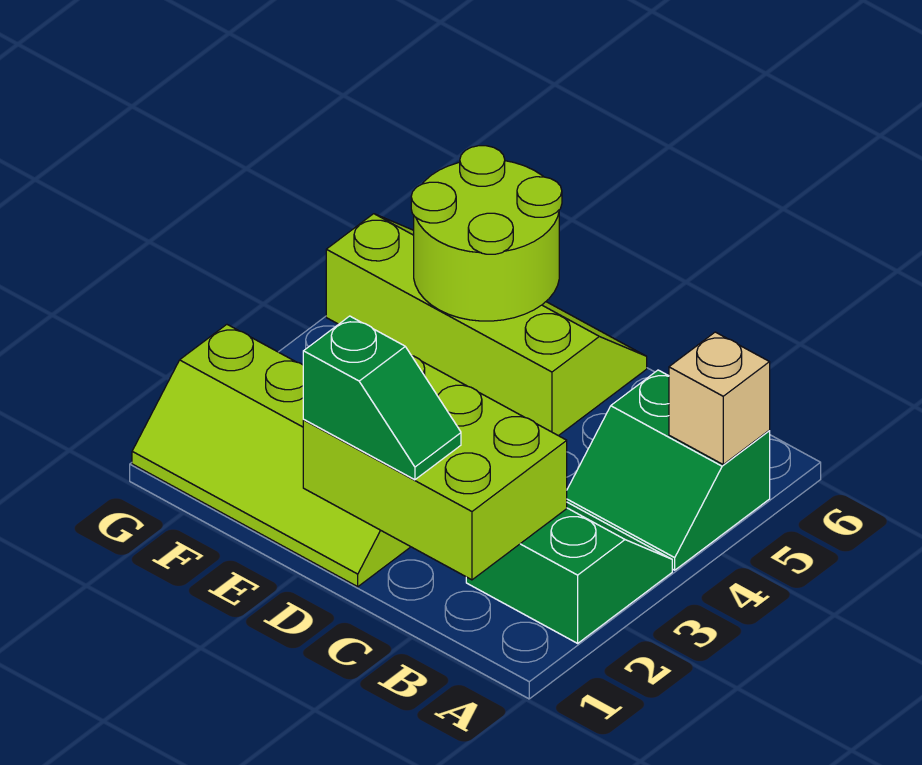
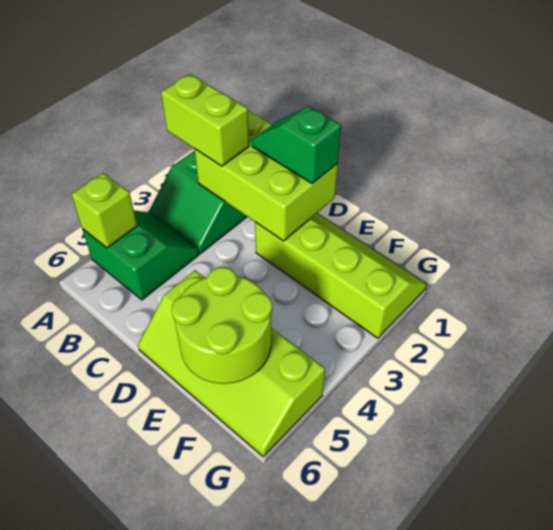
none -> lime brick A2:B2 level 3
tan brick A5 level 2 -> lime brick A5 level 2

